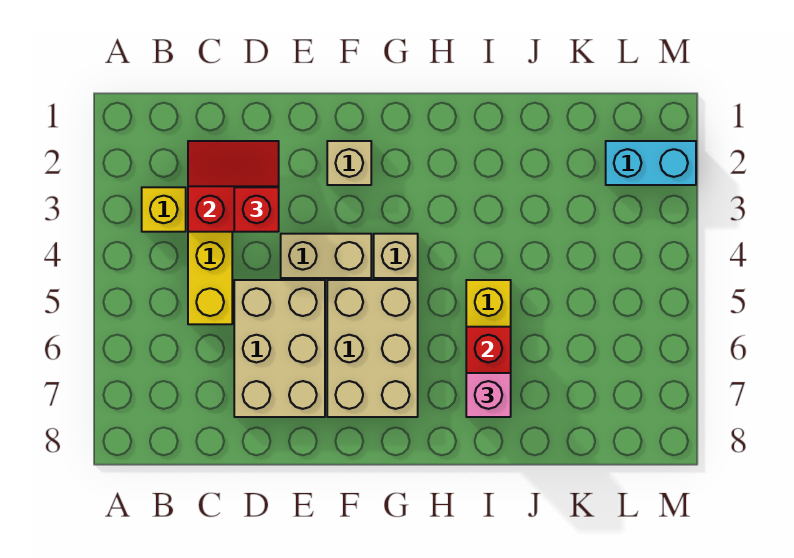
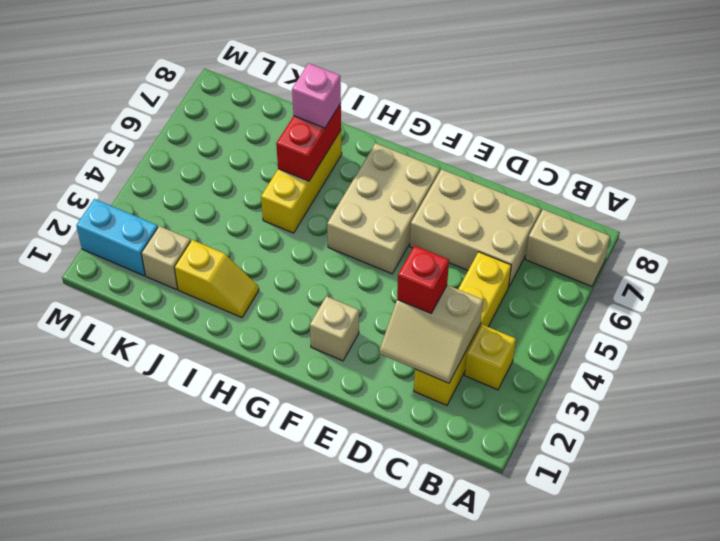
red slope C2:D3 level 2 top 3 -> tan slope C2:D3 level 2 top 3
tan brick D5:E7 level 1 -> tan brick C6:E7 level 1
tan brick E4:F4 level 1 -> tan brick A7:B7 level 1
tan brick G4 level 1 -> tan brick K2 level 1
none -> yellow slope I2:J2 level 1 top J

